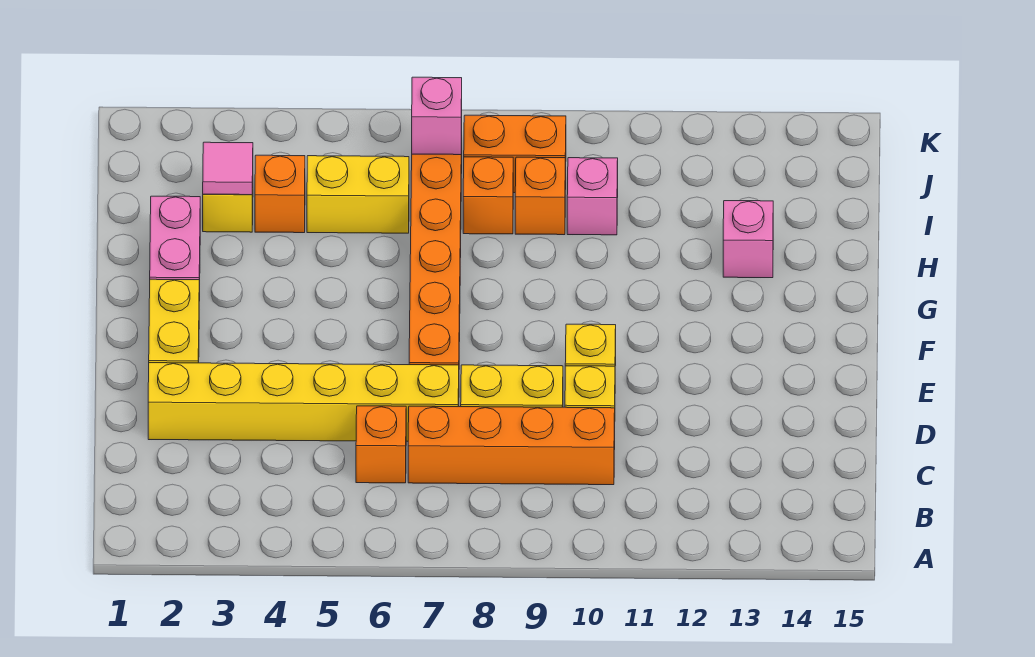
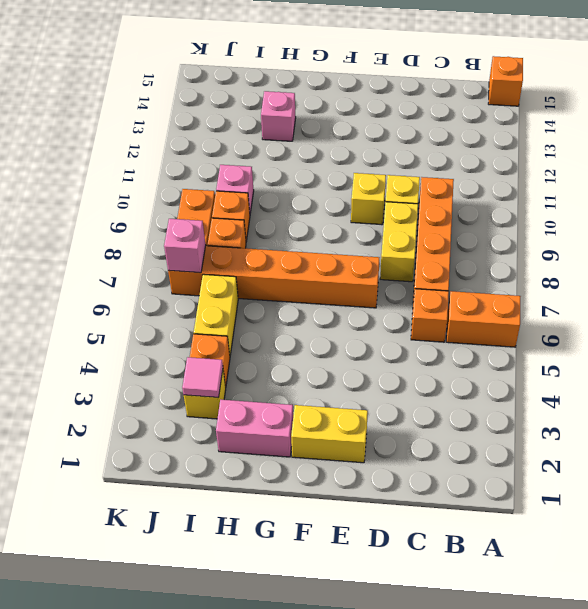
none -> orange brick A6:B6 level 1
none -> orange brick A15 level 1
yellow brick D2:D7 level 1 -> none

